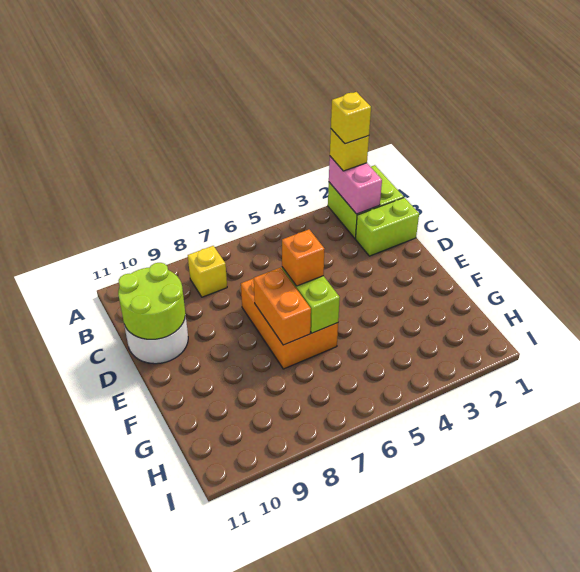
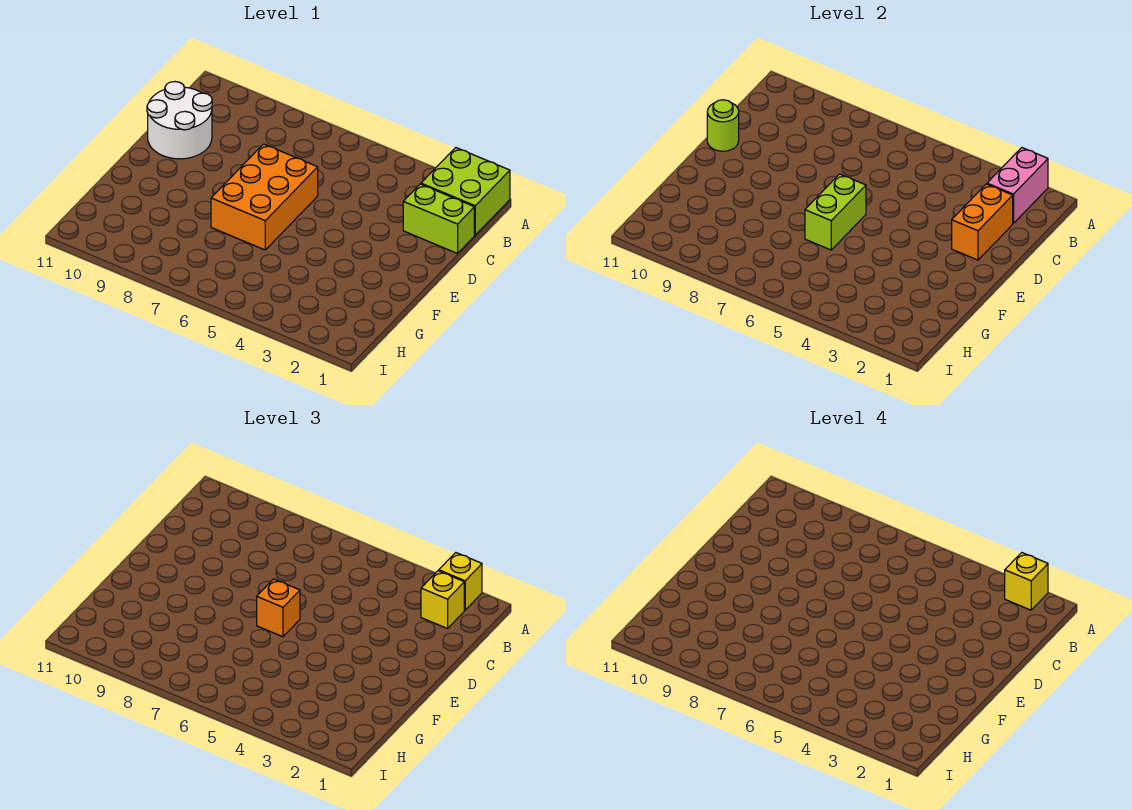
yellow brick B8 level 1 -> yellow brick B2 level 3
lime round brick C10:D11 level 2 -> lime round brick D11 level 2
orange brick E7:F7 level 2 -> orange brick C2:D2 level 2

